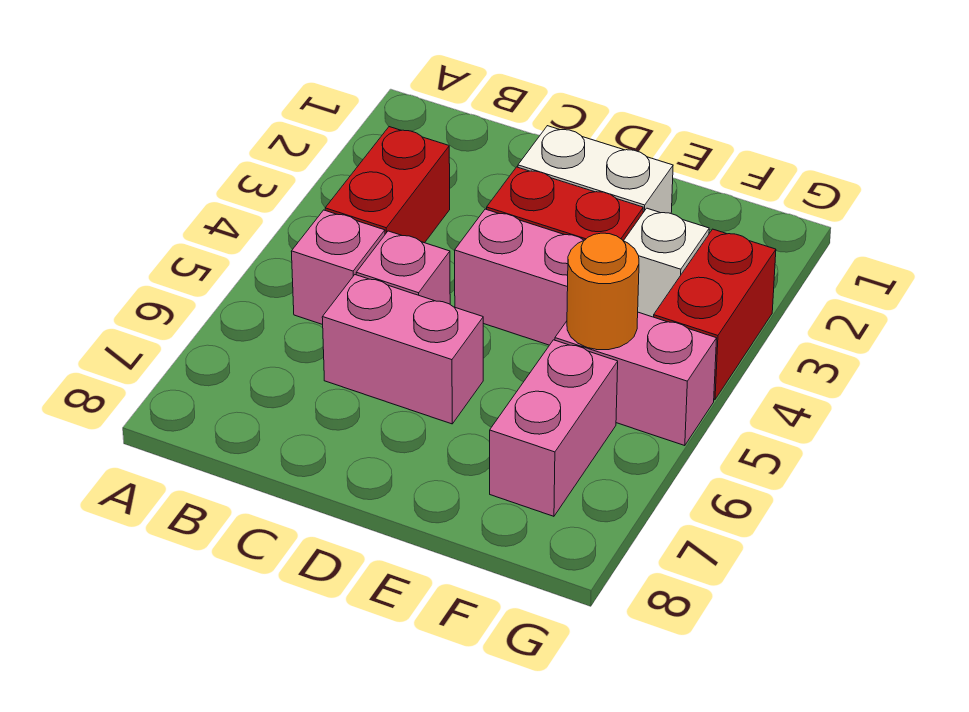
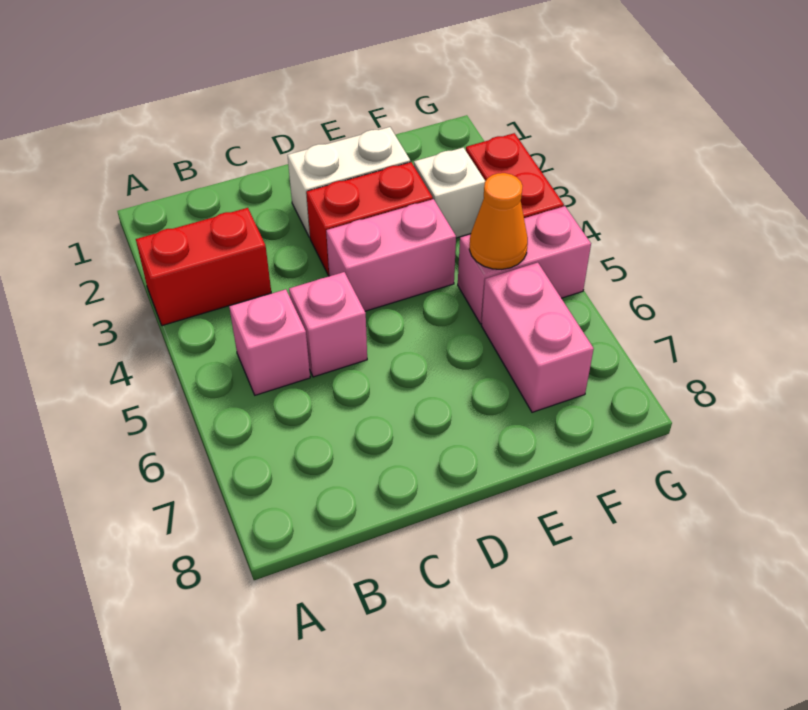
red brick B3:B4 level 1 -> red brick A3:B3 level 1
pink brick C6:D6 level 1 -> none
orange round brick F5 level 2 -> orange cone F5 level 2

